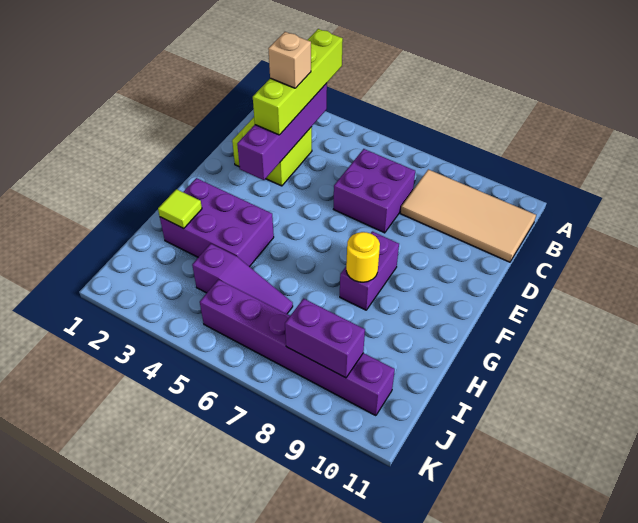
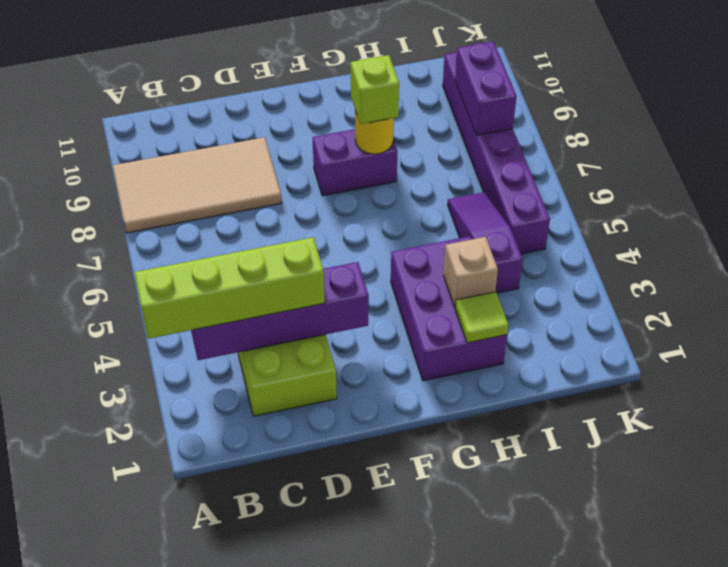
tan tile B8:C11 level 1 -> tan tile A8:D9 level 1
tan brick C3 level 4 -> tan brick H3 level 2
purple brick C6:D7 level 1 -> none
none -> lime brick G8 level 3

